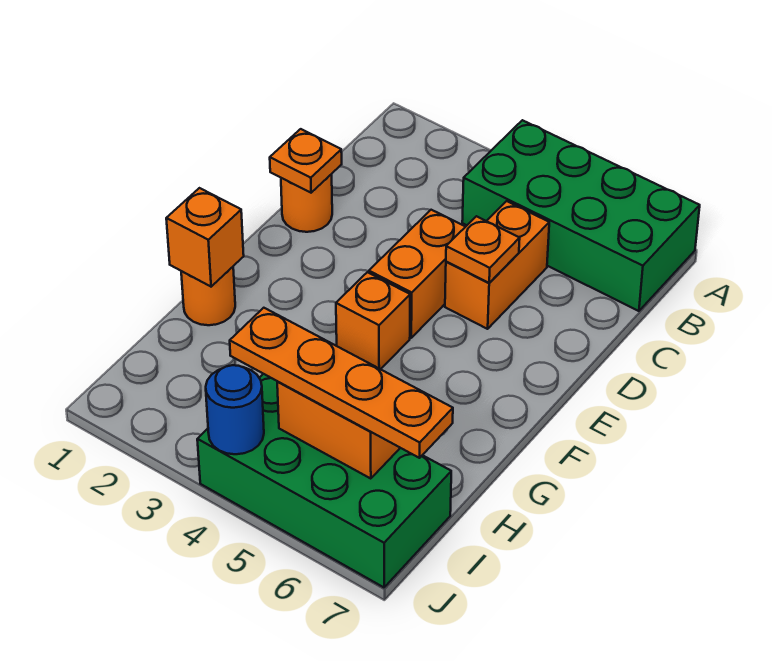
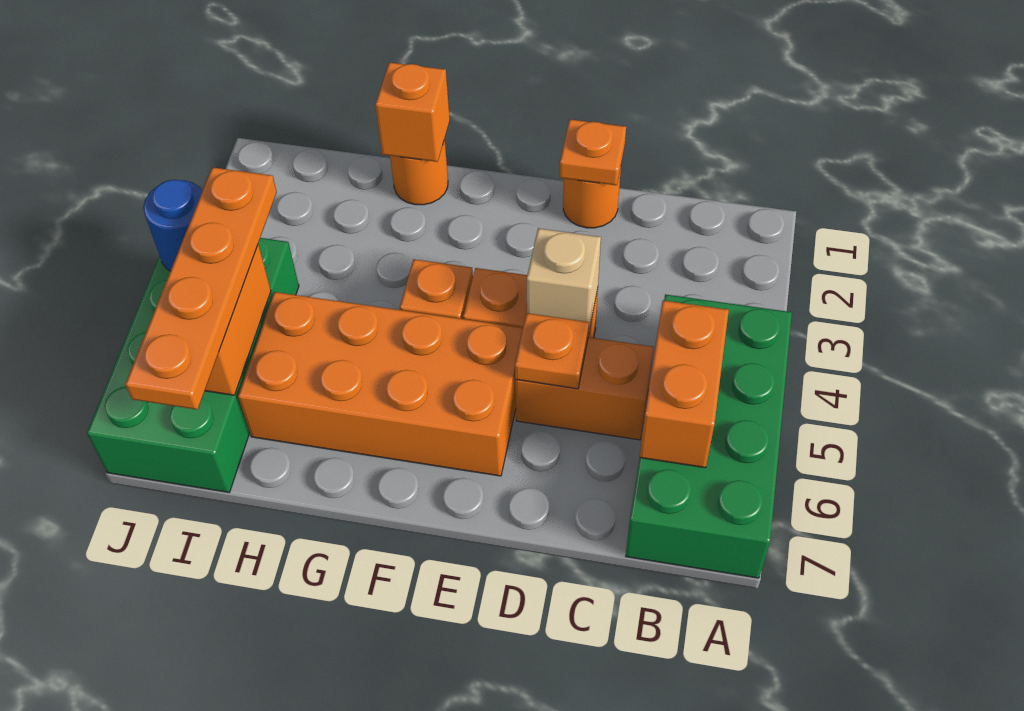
none -> orange brick B5:B6 level 2
none -> tan brick D4 level 2
none -> orange brick E5:H6 level 1

